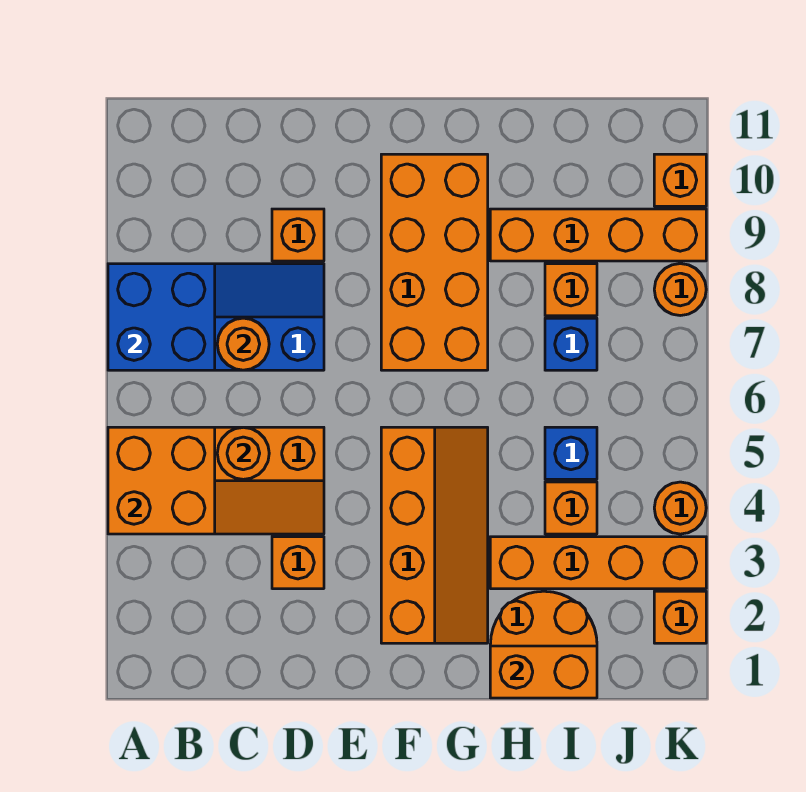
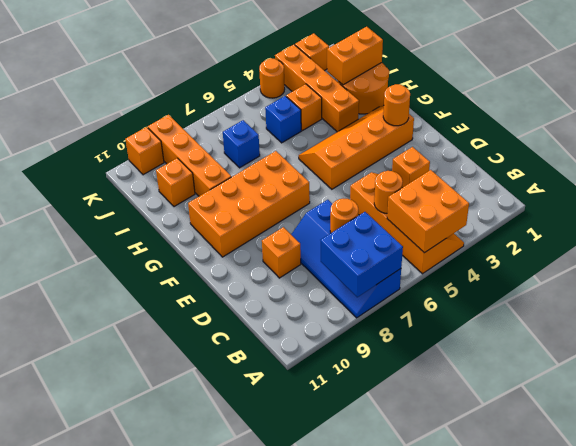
orange brick H1:I1 level 2 -> orange brick I1:I2 level 2
orange brick I8 level 1 -> orange brick I10 level 1
orange round brick K8 level 1 -> orange round brick F2 level 2

